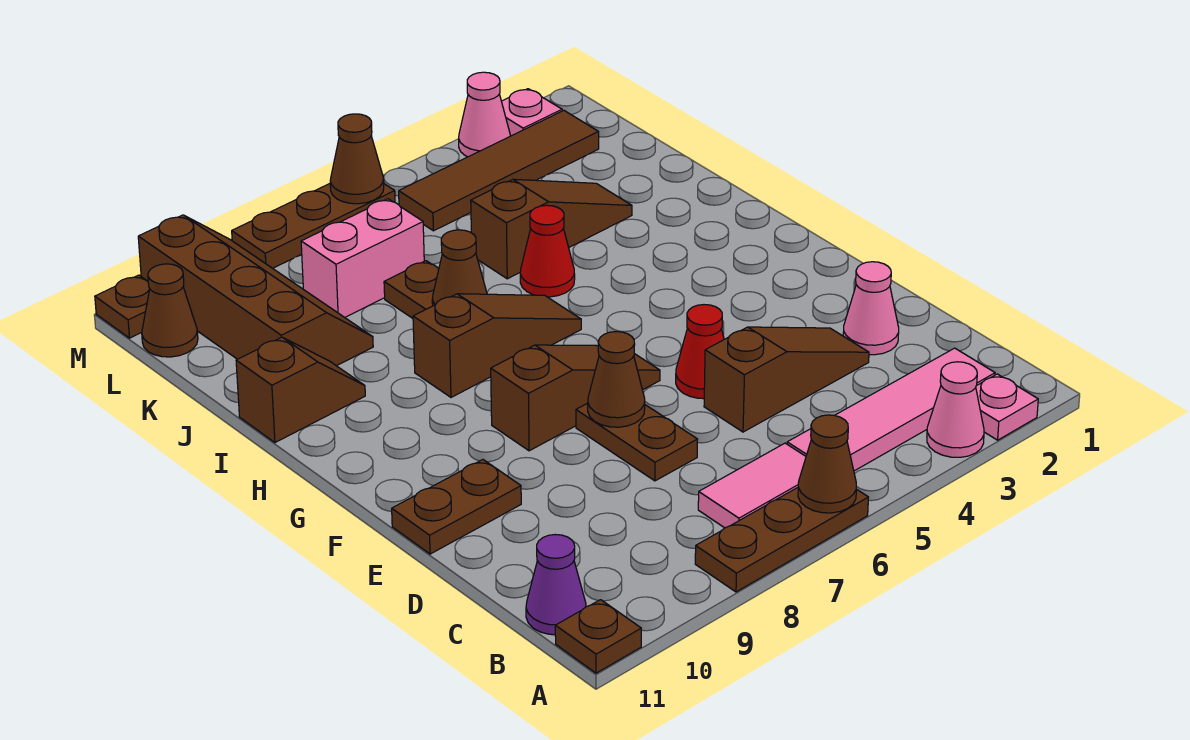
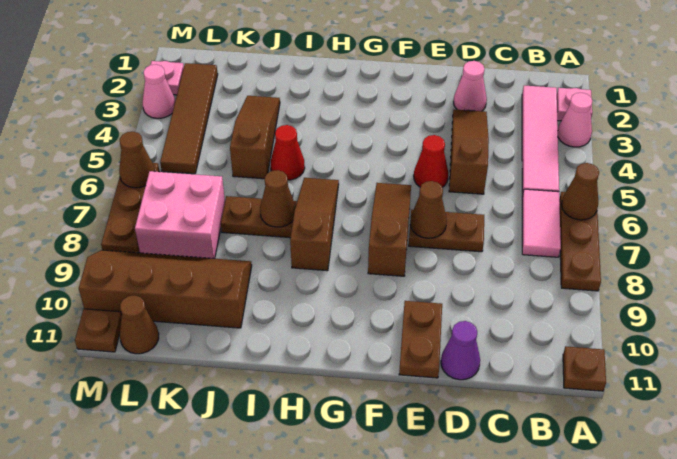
purple cone B11 level 1 -> purple cone D11 level 1
brown slope I10:I11 level 1 top 11 -> none
pink brick K7:K8 level 1 -> pink brick K7:L8 level 1

